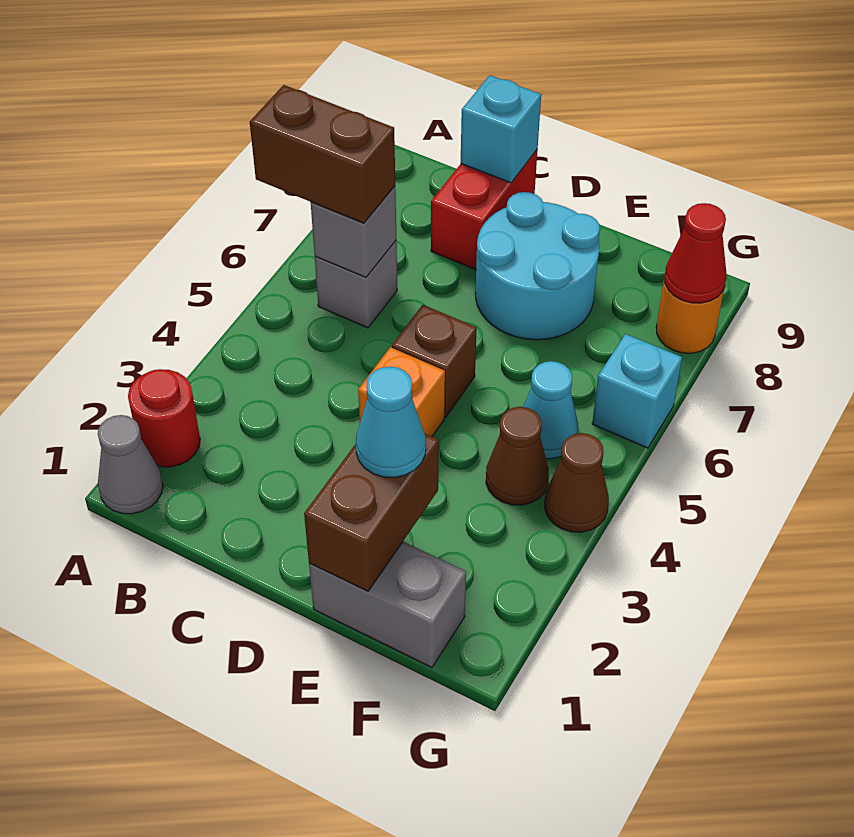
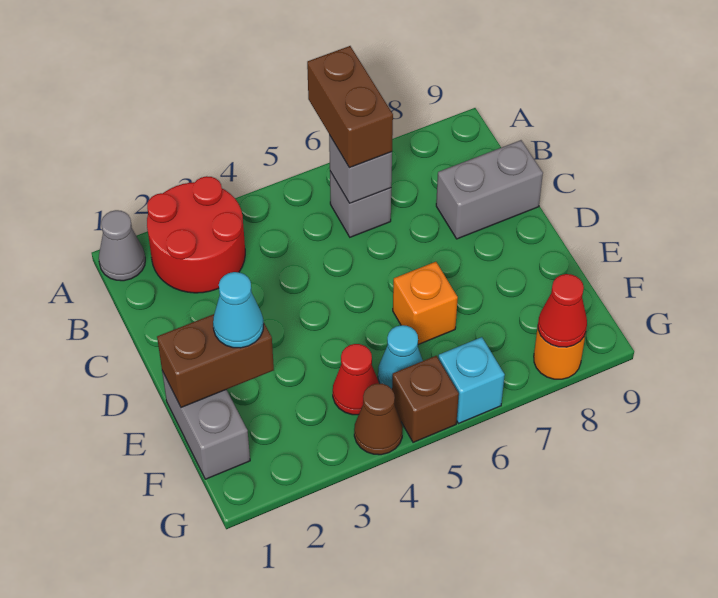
red round brick A2 level 1 -> red round brick A2:B3 level 1
red brick C8:C9 level 1 -> grey brick C8:C9 level 1
cyan brick C9 level 2 -> none
orange brick D4 level 1 -> orange brick E6 level 1
brown brick D5 level 1 -> brown brick G5 level 1
cyan round brick D7:E8 level 1 -> none
brown cone F4 level 1 -> red cone F4 level 1

